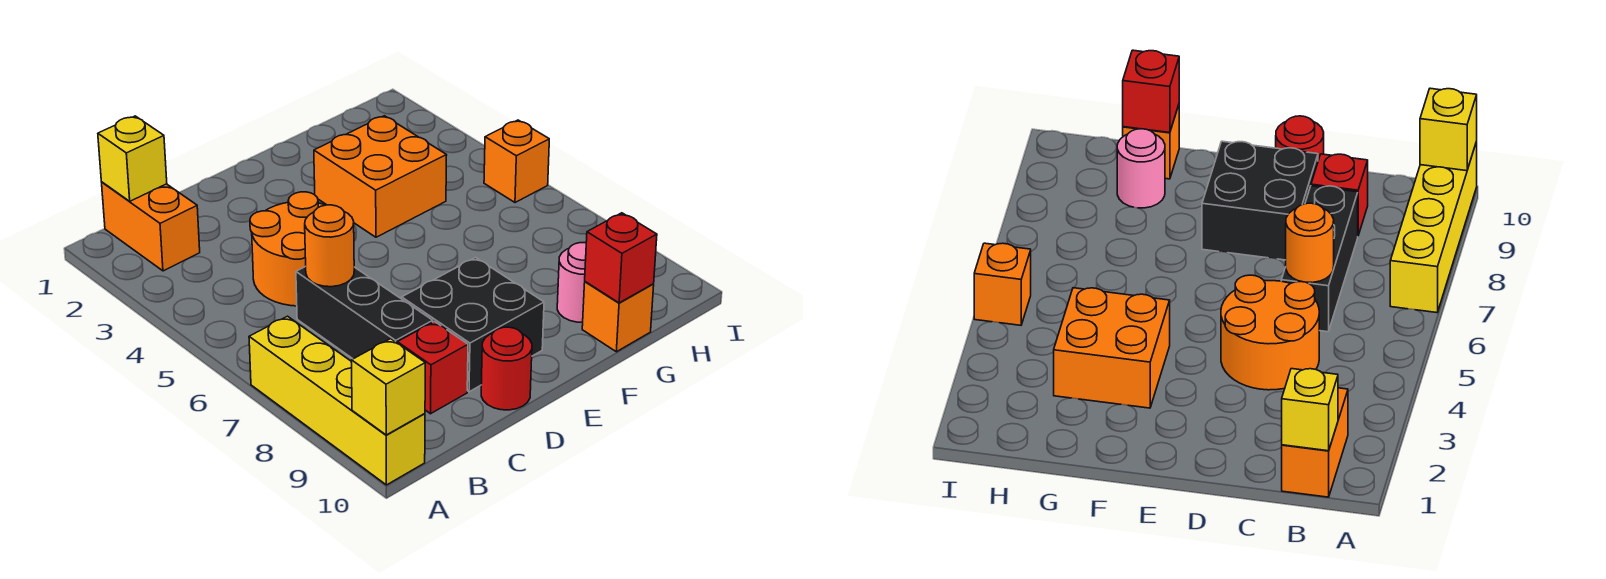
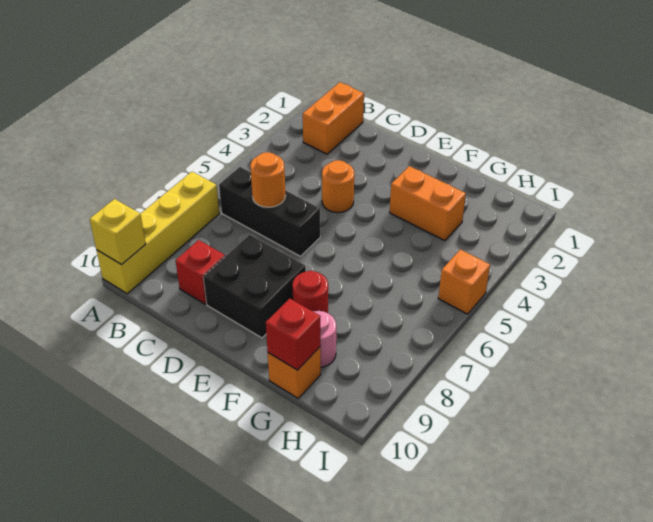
yellow brick B1 level 2 -> none
orange round brick C4:D5 level 1 -> orange round brick D4 level 1
black brick C6:C8 level 1 -> black brick B6:D6 level 1
red round brick D10 level 1 -> red round brick F8 level 1
orange brick F3:G4 level 1 -> orange brick F3:G3 level 1

